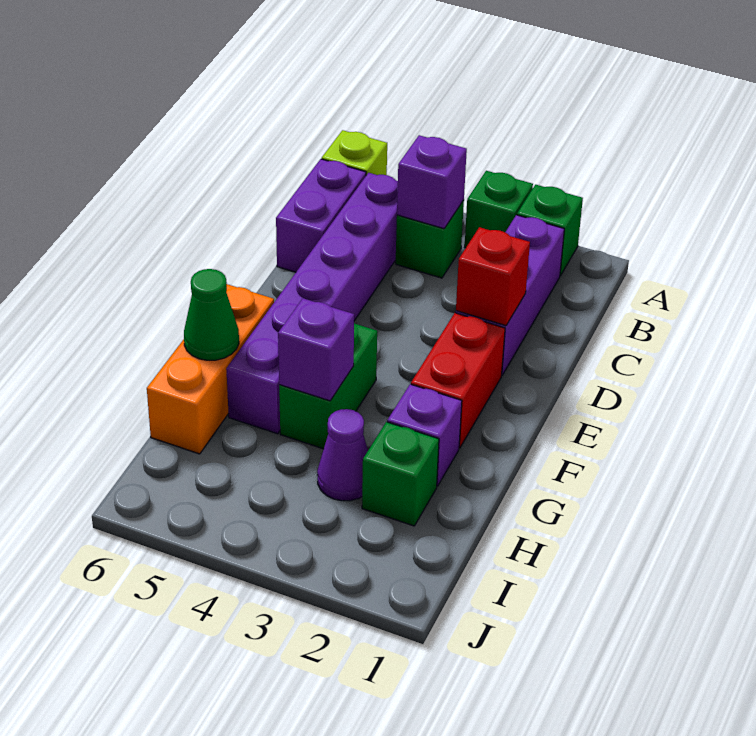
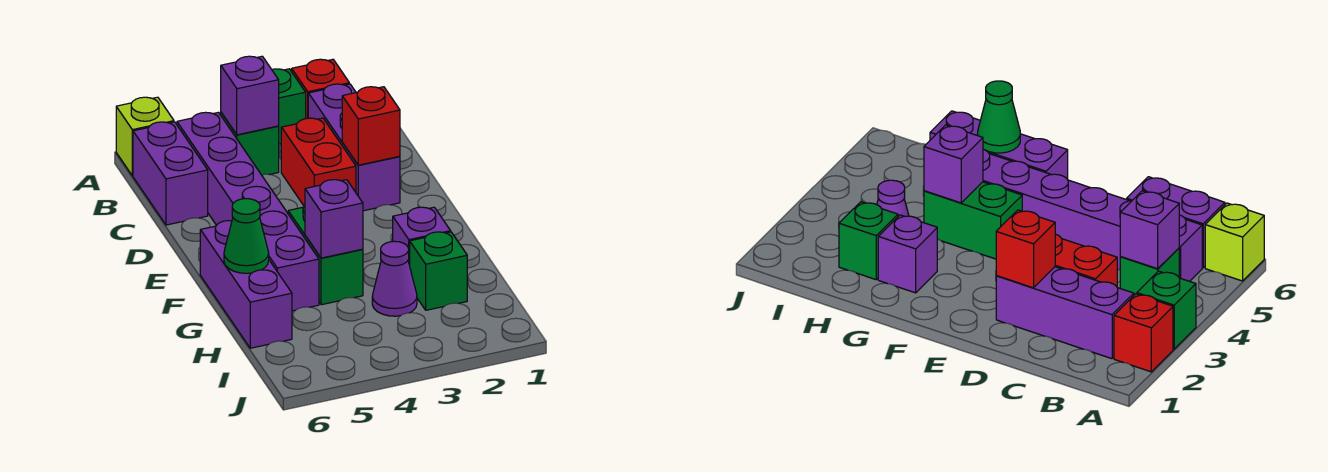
green brick A2 level 1 -> red brick A2 level 1
red brick E2:F2 level 1 -> red brick C3:D3 level 1
orange brick F6:H6 level 1 -> purple brick F6:H6 level 1

